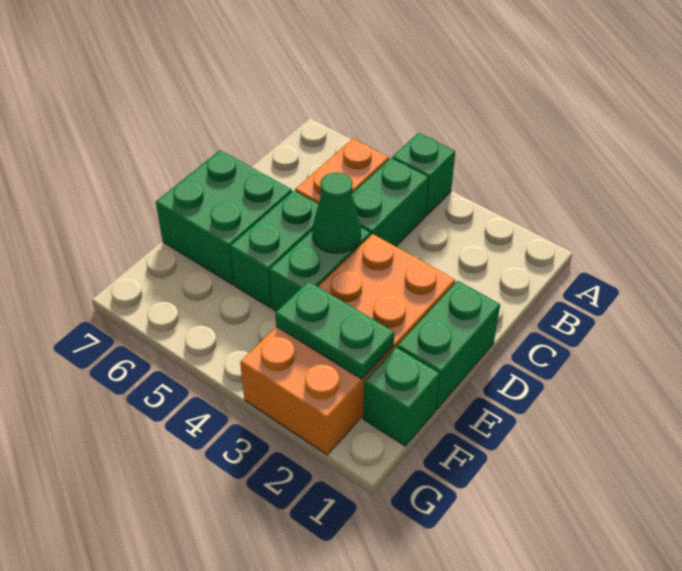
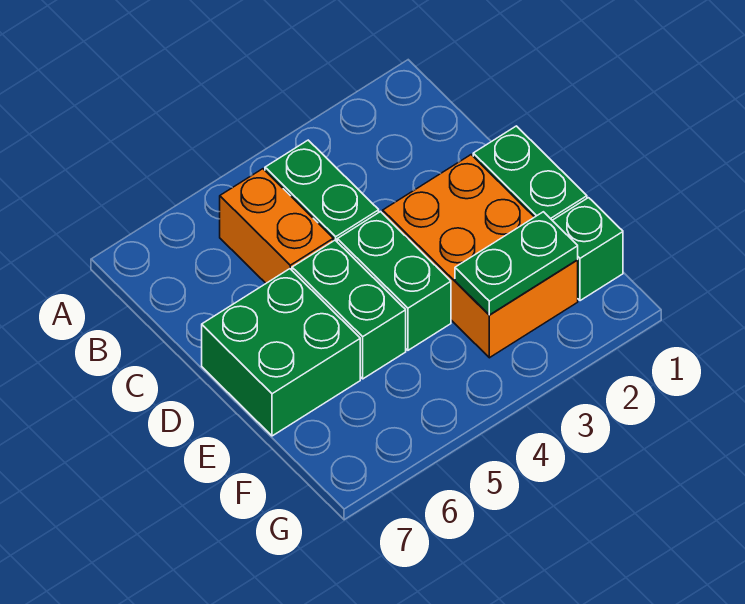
green brick A4 level 1 -> none
orange brick D2:G3 level 1 -> orange brick D2:F3 level 1
green cone D4 level 2 -> none

